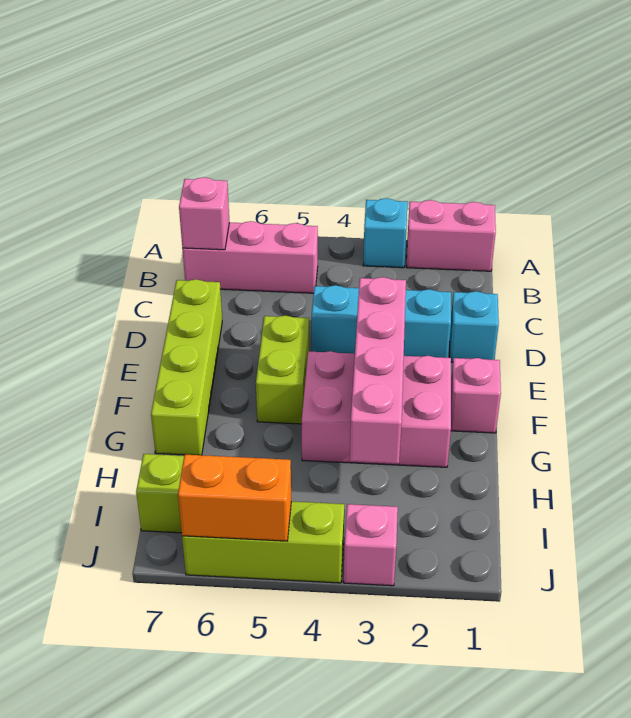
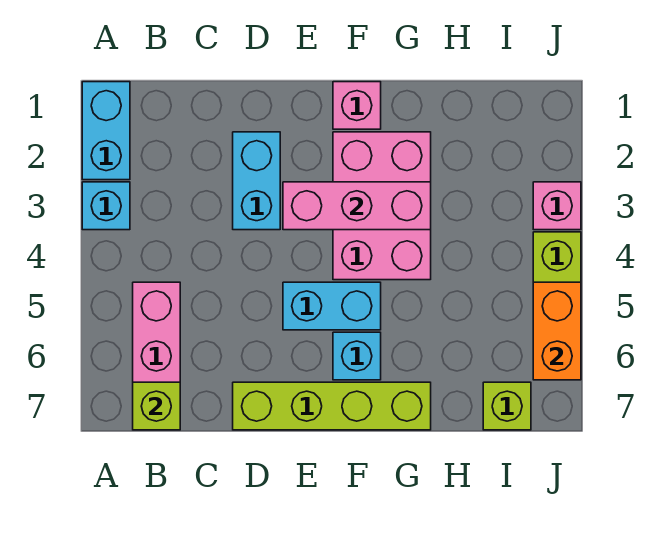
pink brick A1:A2 level 1 -> cyan brick A1:A2 level 1
pink brick B7 level 2 -> lime brick B7 level 2
cyan brick D1 level 1 -> cyan brick F6 level 1
cyan brick D2:D4 level 1 -> cyan brick D2:D3 level 1
pink brick E3:H3 level 2 -> pink brick E3:G3 level 2
lime brick E5:F5 level 1 -> cyan brick E5:F5 level 1

